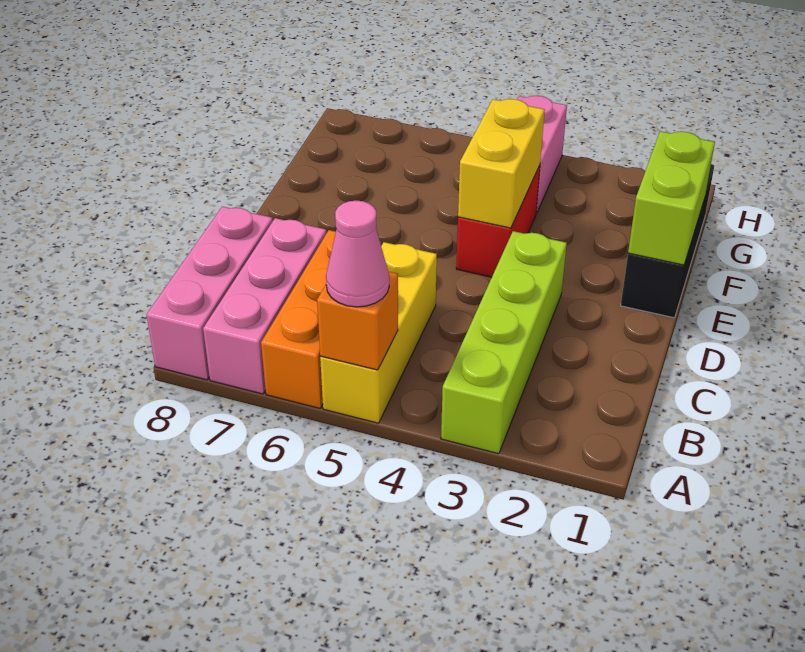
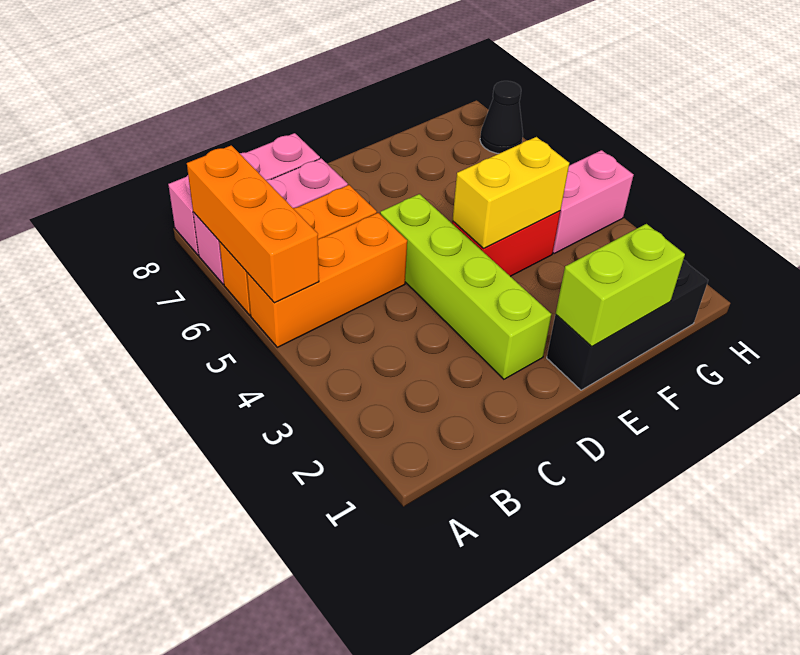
lime brick A3:D3 level 1 -> lime brick D2:D5 level 1
yellow brick A5:C5 level 1 -> orange brick A5:C5 level 1
orange brick A5 level 2 -> orange brick A5:A7 level 2
pink cone A5 level 3 -> none
none -> black cone H7 level 1

